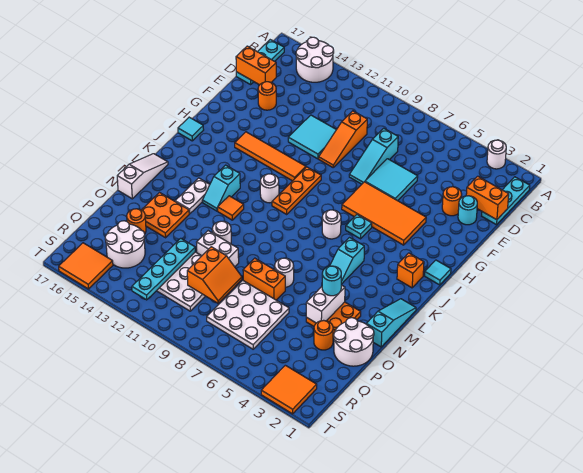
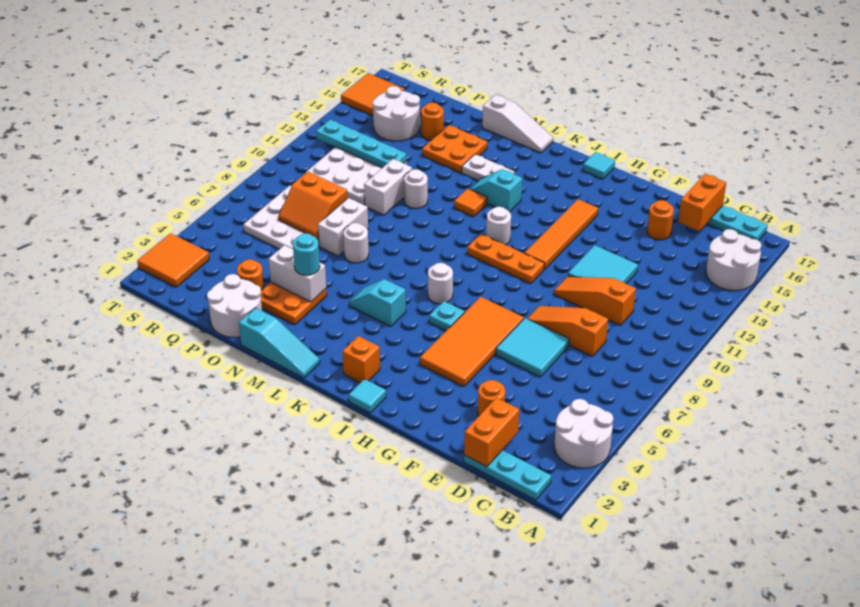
white round brick A3 level 1 -> white round brick A3:B4 level 1
cyan slope D8:F8 level 1 top D -> orange slope D8:F8 level 1 top D
cyan round brick E2 level 1 -> none
orange brick O7:O8 level 1 -> white brick O7:O8 level 1
orange slope P9:Q10 level 2 top 10 -> orange slope P7:Q8 level 2 top 8

